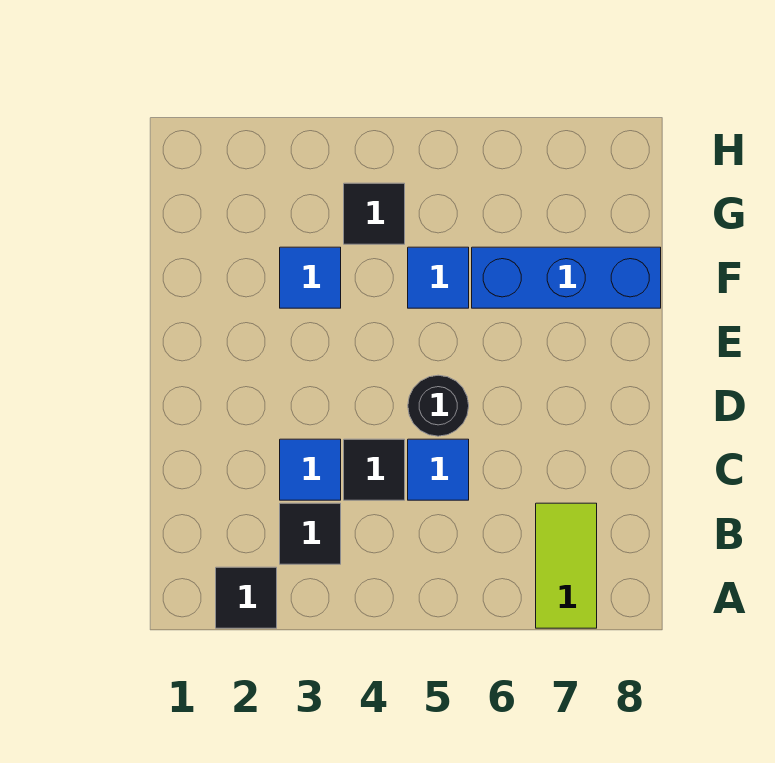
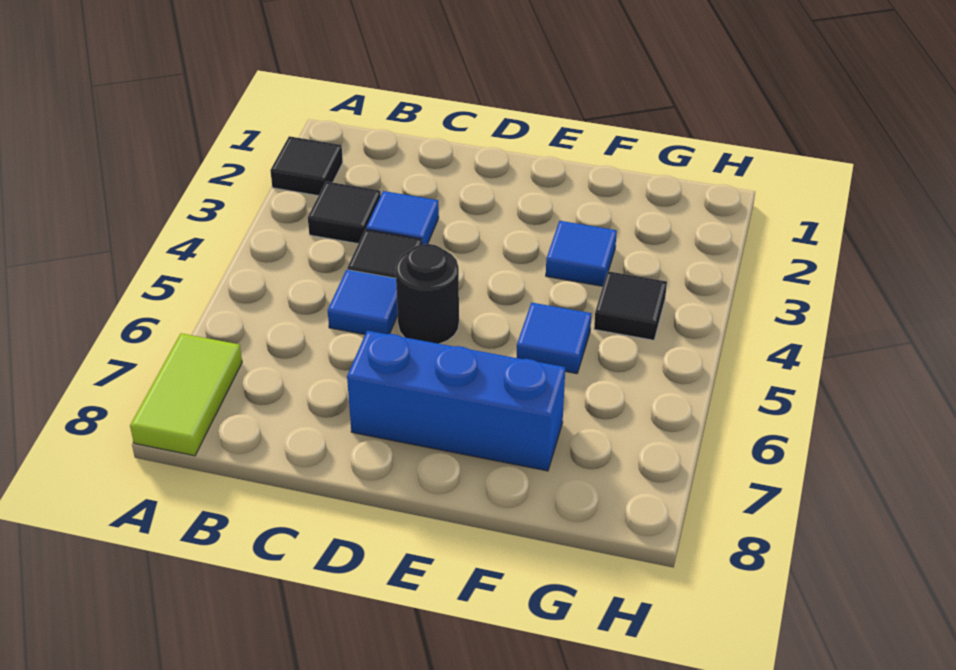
lime tile A7:B7 level 1 -> lime tile A7:A8 level 1
blue brick F6:F8 level 1 -> blue brick D7:F7 level 1

